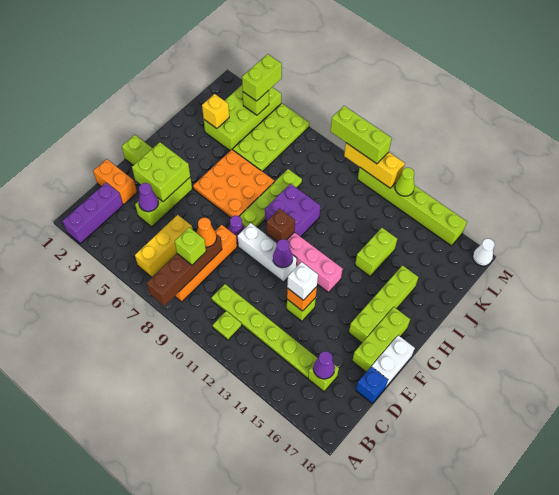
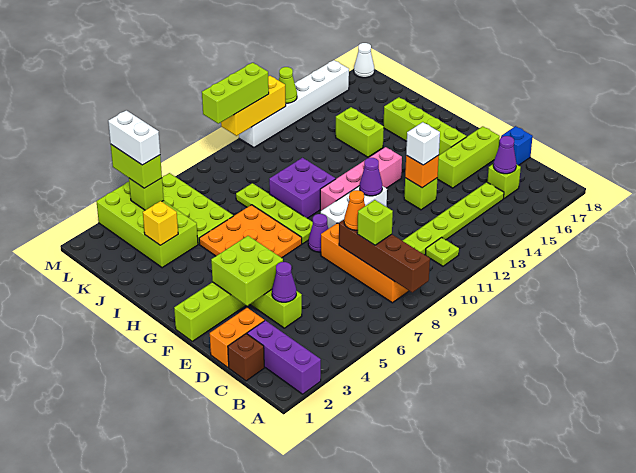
yellow brick B6:D6 level 1 -> none
lime brick E17:G17 level 1 -> lime brick E15:E17 level 1
white brick E18:F18 level 1 -> white brick L4:M4 level 4
brown brick G10 level 2 -> brown brick C1 level 1
lime brick M11:M16 level 1 -> white brick M11:M16 level 1

